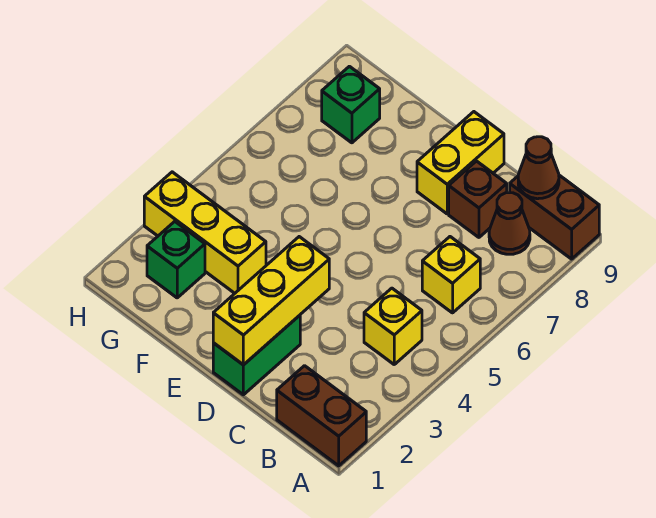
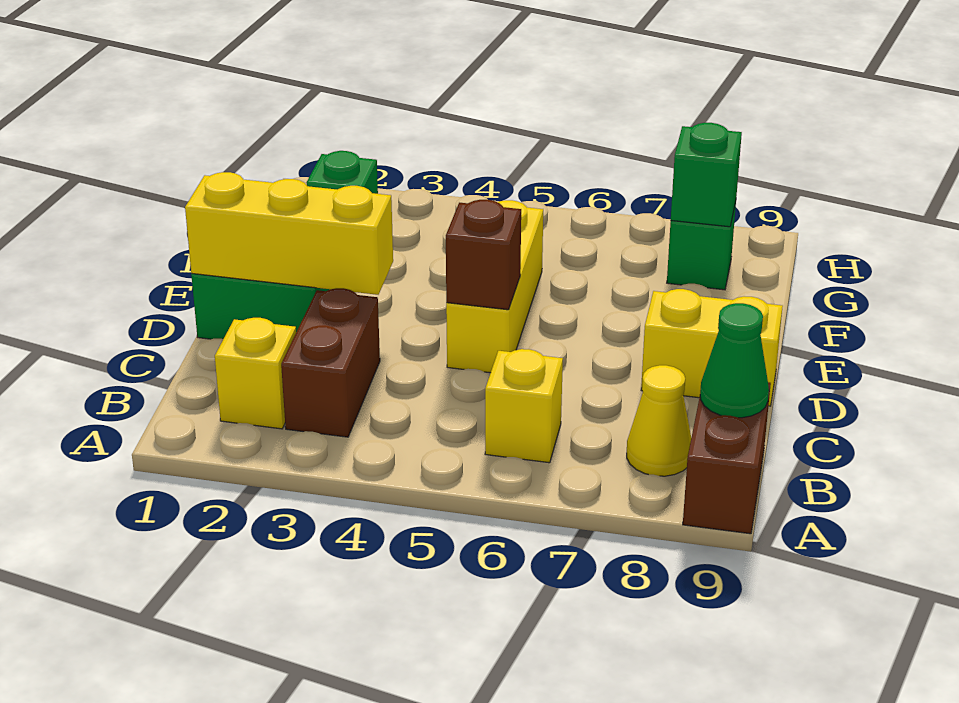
brown brick A1:B1 level 1 -> brown brick B3:C3 level 1
yellow brick B4 level 1 -> yellow brick B2 level 1
brown cone B8 level 1 -> yellow cone B8 level 1
brown cone B9 level 2 -> green cone B9 level 2
brown brick C8 level 1 -> brown brick D5 level 2
yellow brick F3:H3 level 1 -> yellow brick D5:F5 level 1
none -> green brick G8 level 2

